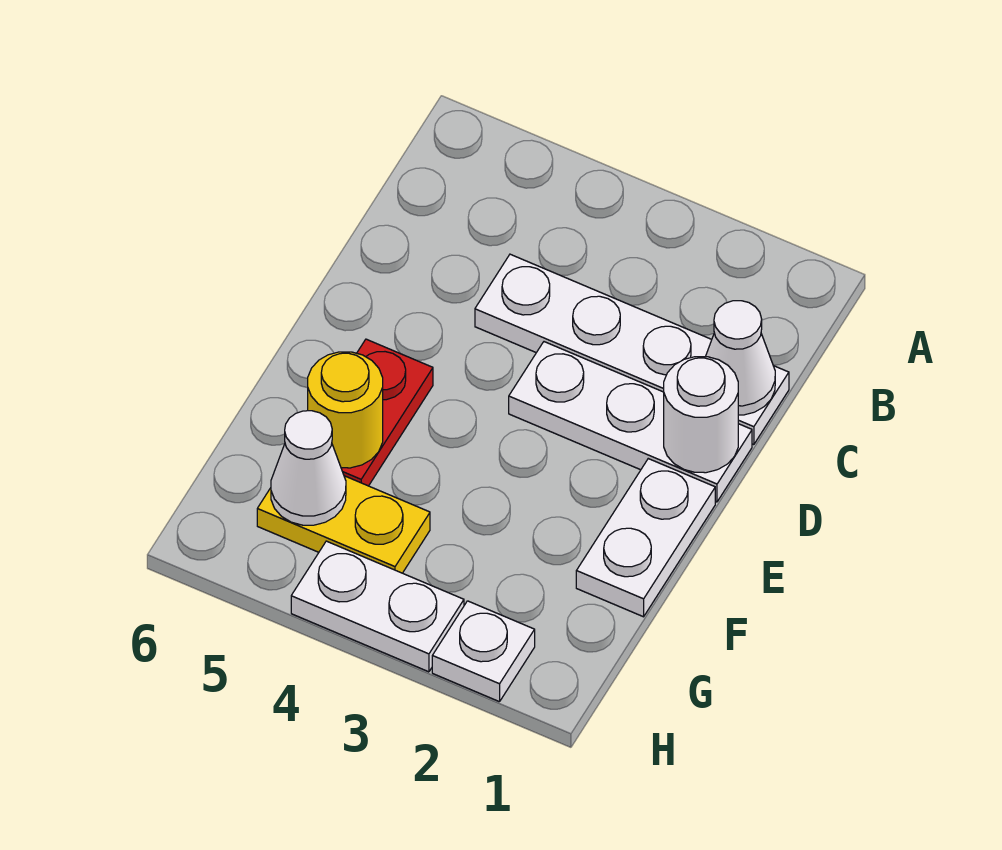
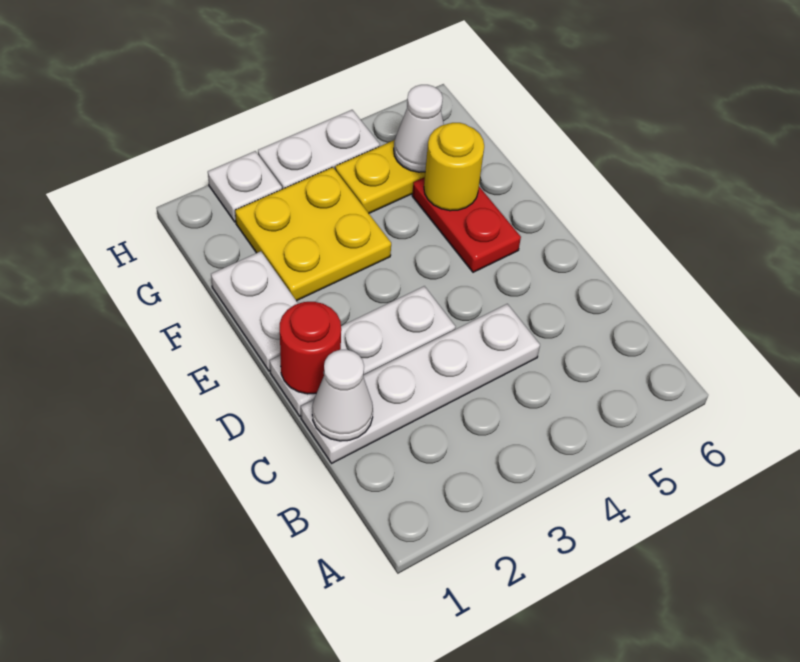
white round brick D1 level 2 -> red round brick D1 level 2
none -> yellow plate F2:G3 level 1

